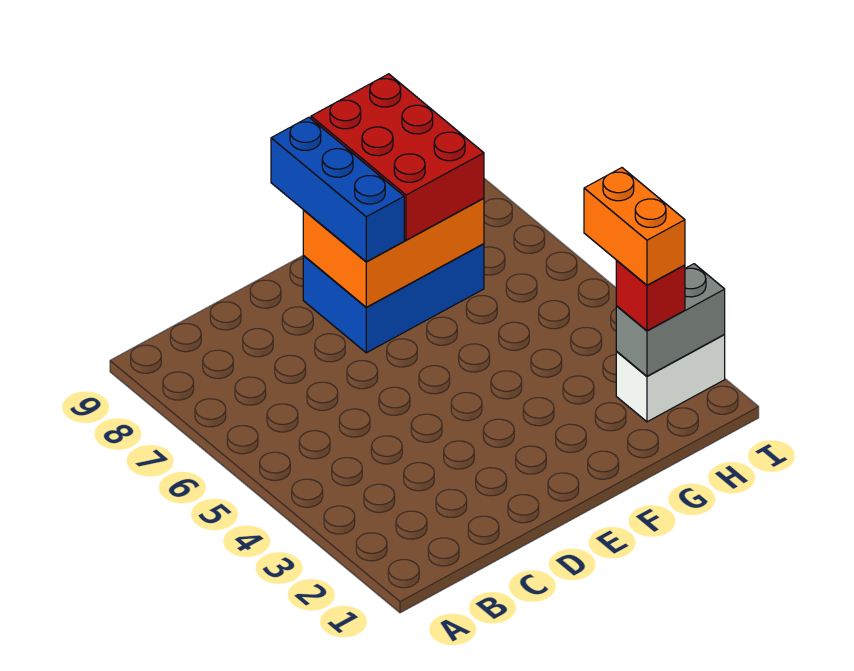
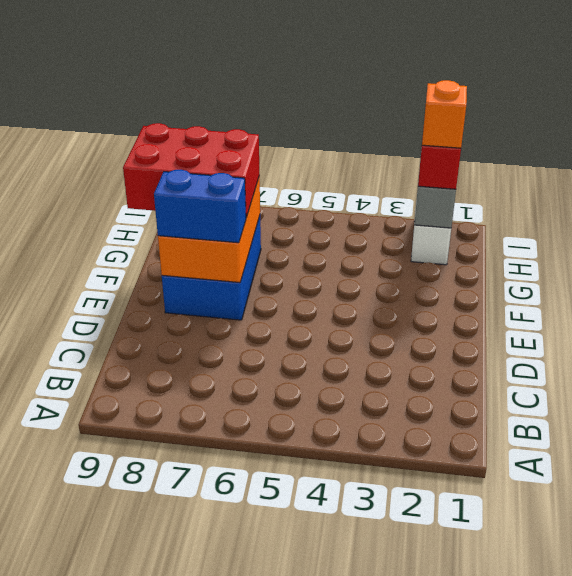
blue brick E7:E9 level 3 -> blue brick E7:E8 level 3
orange brick H2:H3 level 4 -> orange brick H2 level 4

